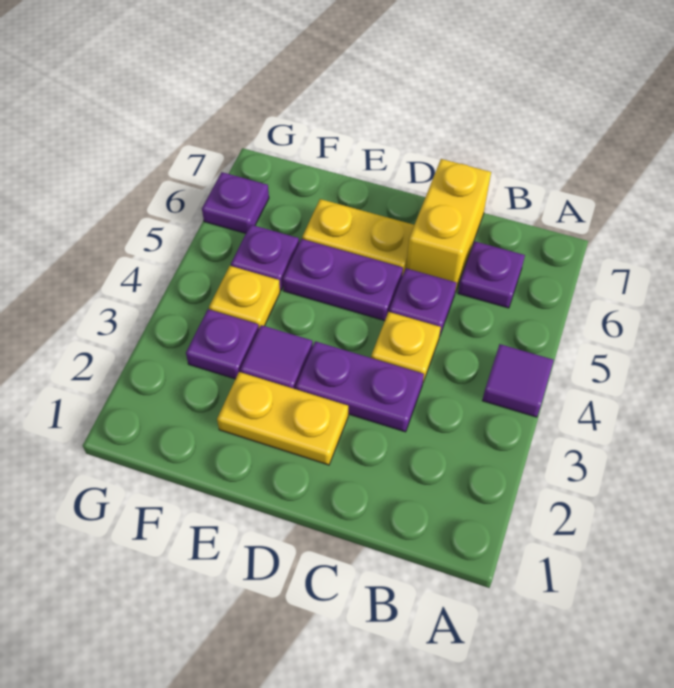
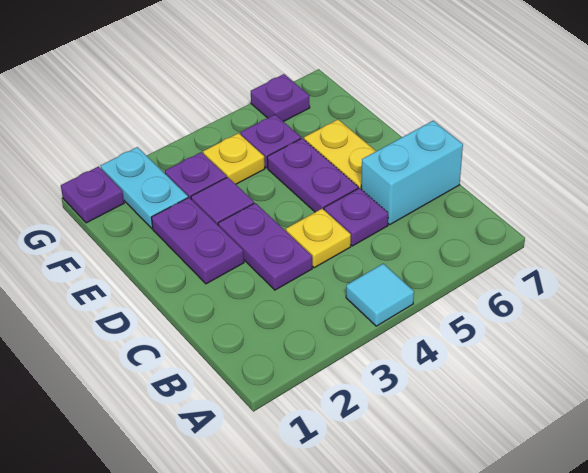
purple tile A4 level 1 -> cyan tile A4 level 1
purple plate B6 level 1 -> purple plate G1 level 1
yellow brick C6:C7 level 1 -> cyan brick C6:C7 level 1
yellow plate D2:E2 level 1 -> purple plate D2:E2 level 1
none -> cyan plate F2:G2 level 1

